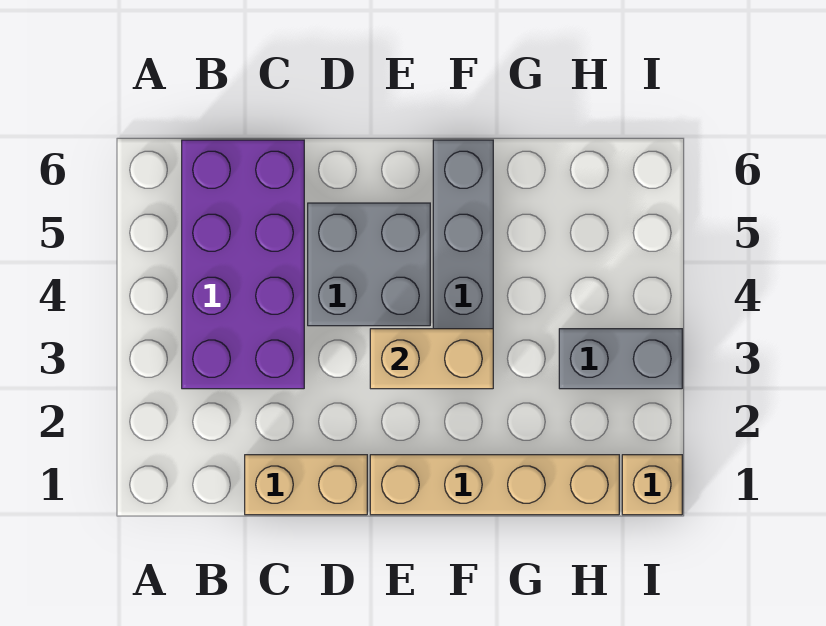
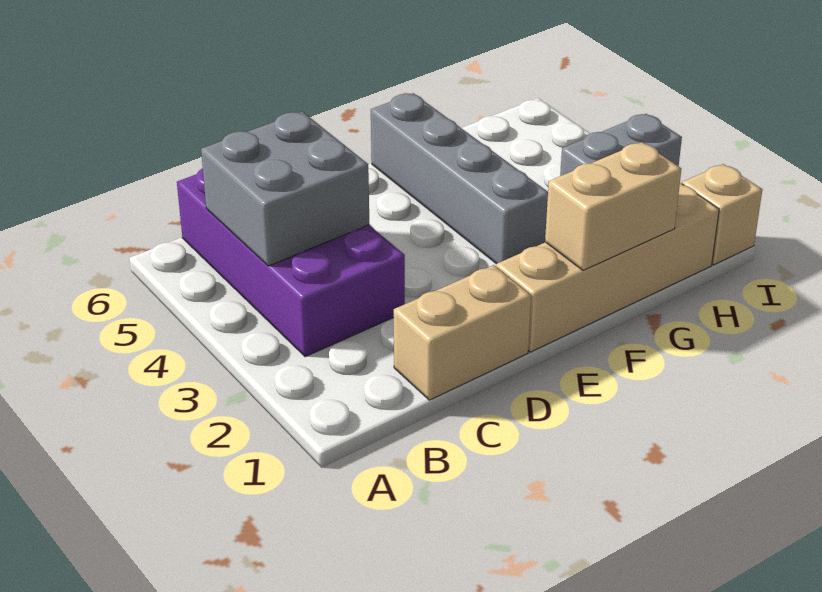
grey brick D4:E5 level 1 -> grey brick B4:C5 level 2
tan brick E3:F3 level 2 -> tan brick F1:G1 level 2

